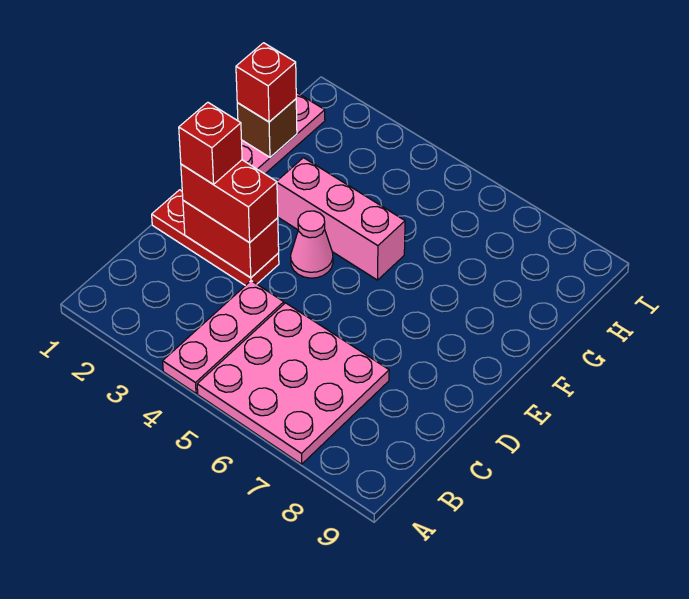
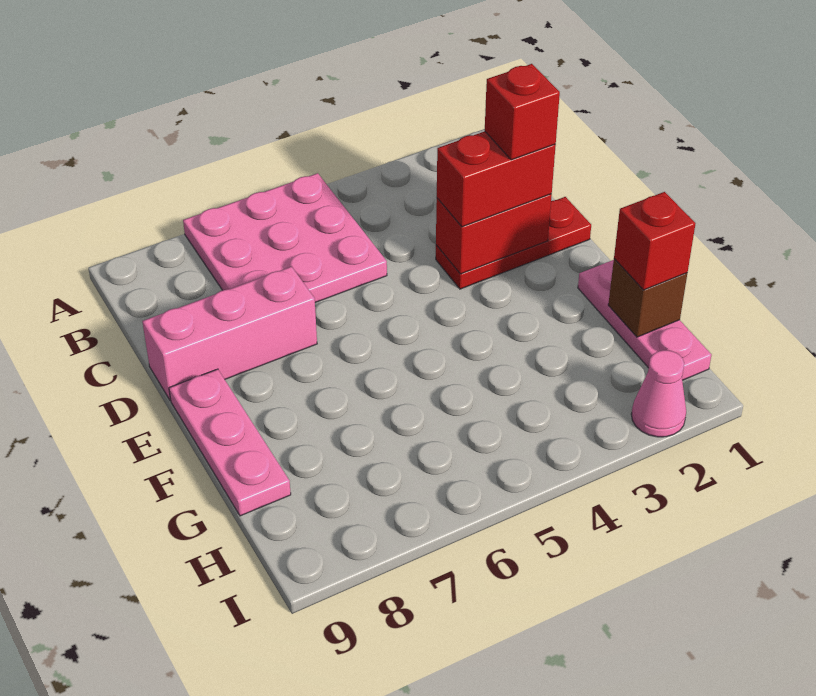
pink plate A4:C4 level 1 -> pink plate E9:G9 level 1
pink cone E4 level 1 -> pink cone I2 level 1
pink brick F3:F5 level 1 -> pink brick D7:D9 level 1

